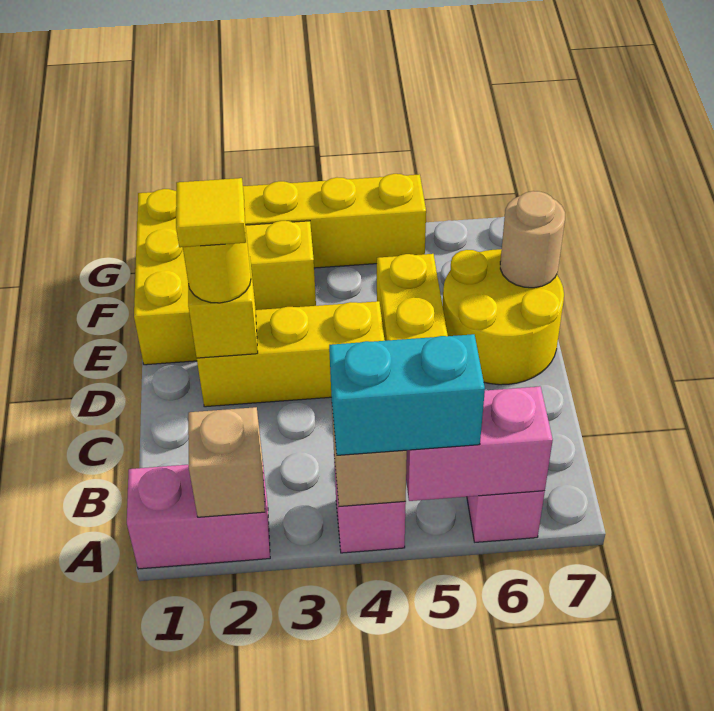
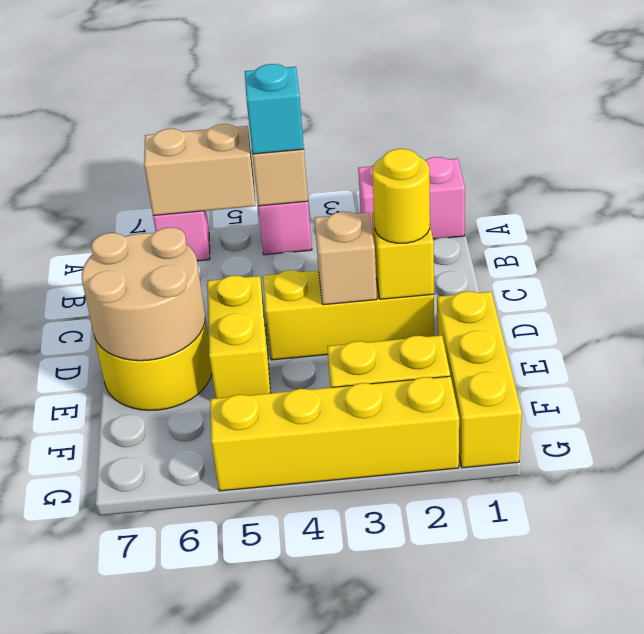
tan brick A2 level 2 -> tan brick D3 level 2
cyan brick A4:A5 level 3 -> cyan brick A4 level 3
pink brick A5:A6 level 2 -> tan brick A5:A6 level 2
yellow tile D2 level 4 -> none
tan round brick E7 level 2 -> tan round brick D6:E7 level 2

